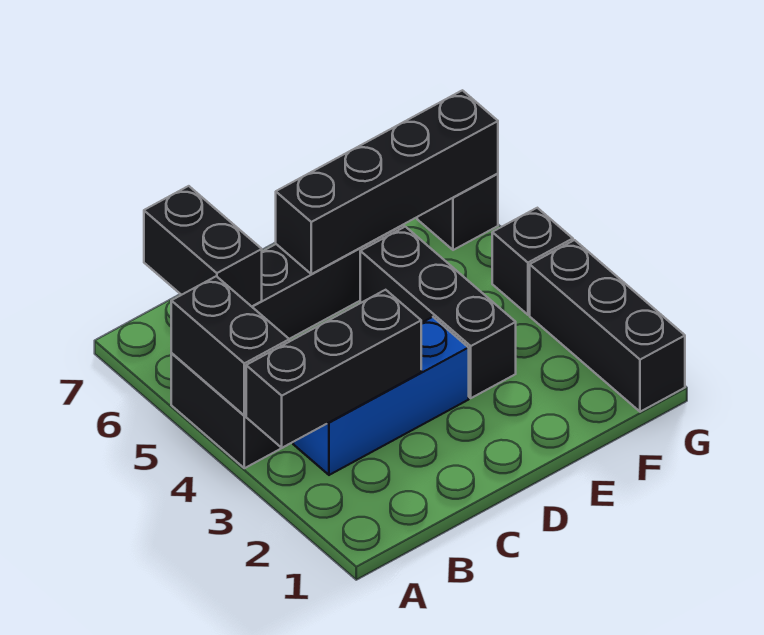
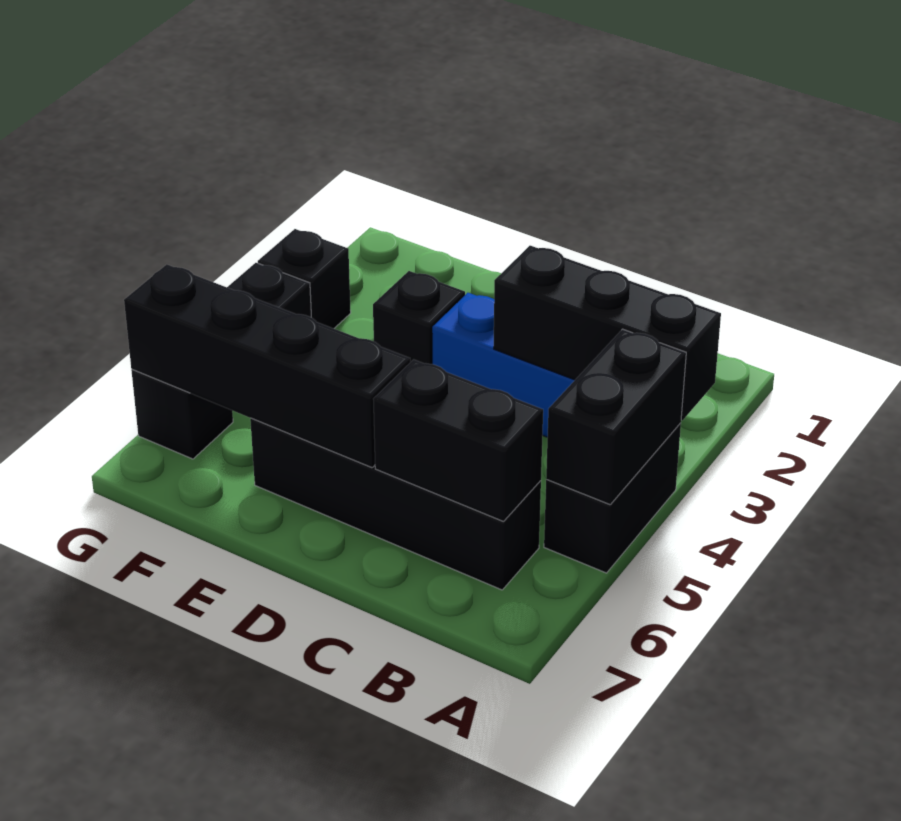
black brick B6:B7 level 2 -> black brick B6:C6 level 2
black brick E3:E5 level 1 -> black brick E3 level 1
black brick G1:G3 level 1 -> black brick G3 level 1

